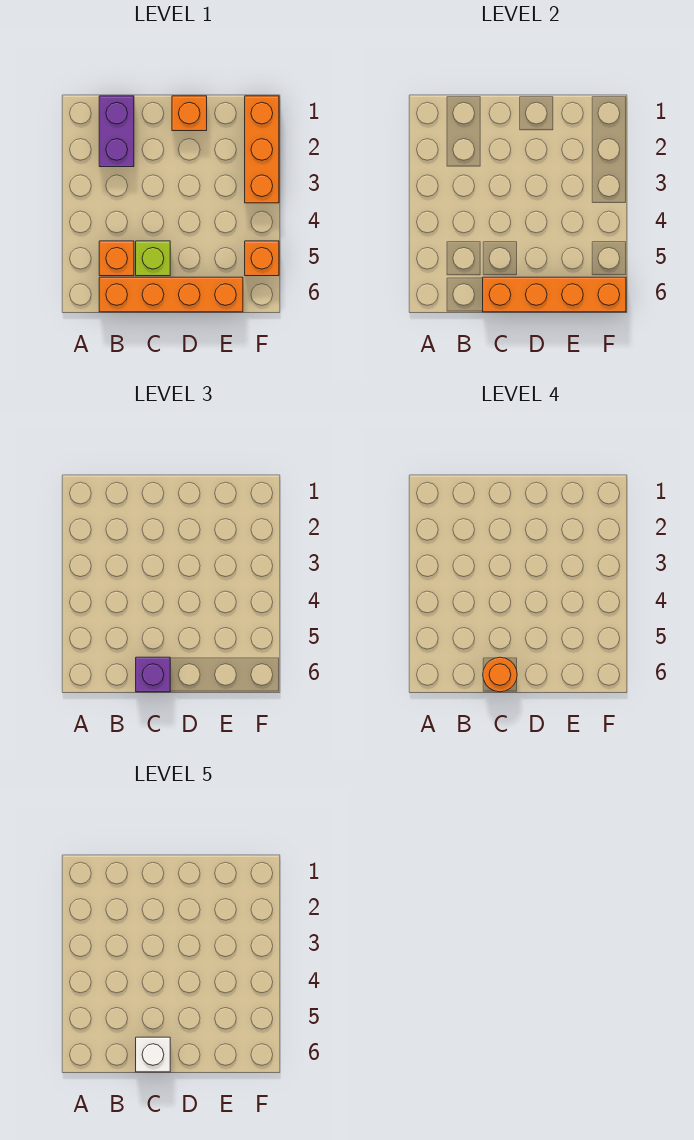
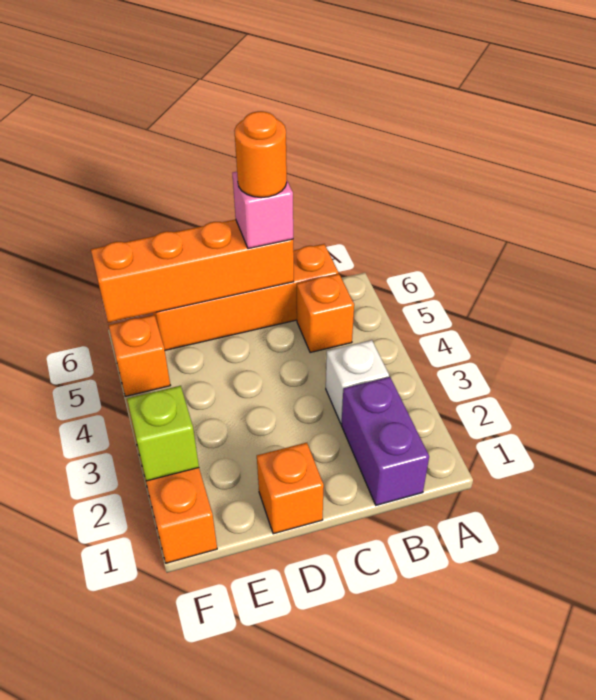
lime brick C5 level 1 -> lime brick F2 level 2
purple brick C6 level 3 -> pink brick C6 level 3
white brick C6 level 5 -> white brick B3 level 1

